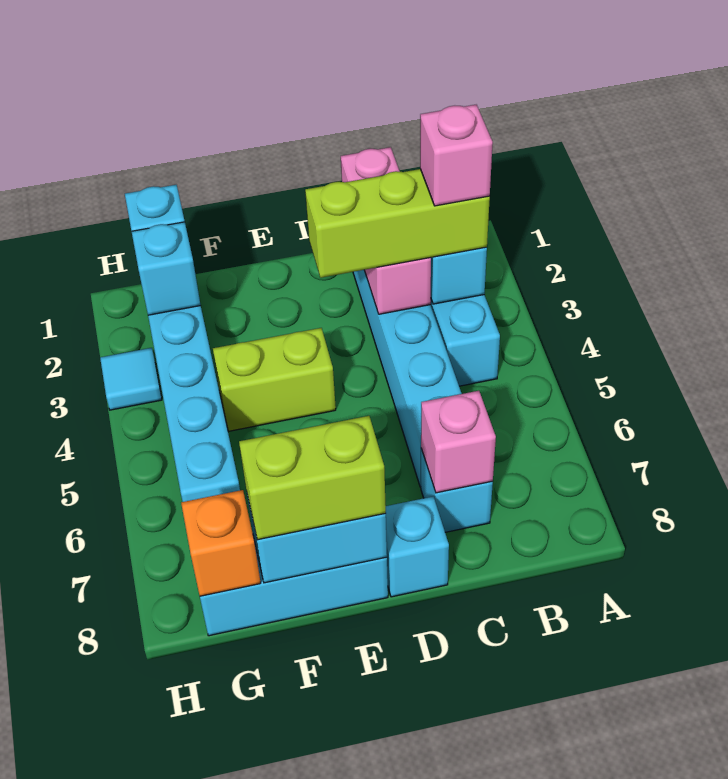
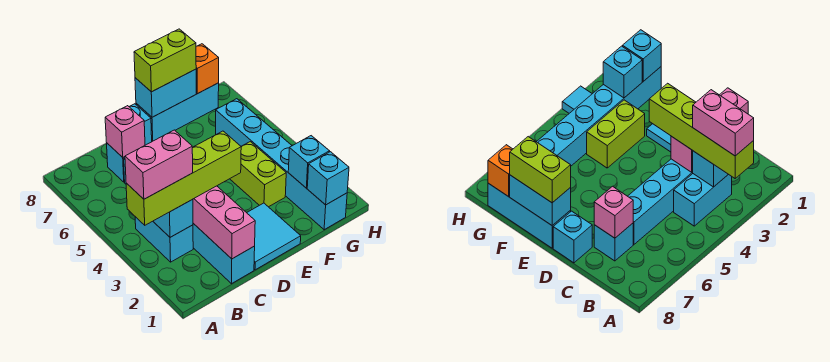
lime brick B3:D3 level 3 -> lime brick A3:D3 level 3
pink brick B3 level 4 -> pink brick A3:B3 level 4
none -> cyan tile D1:E2 level 1
lime brick E4:F4 level 1 -> lime brick F3:F4 level 1

